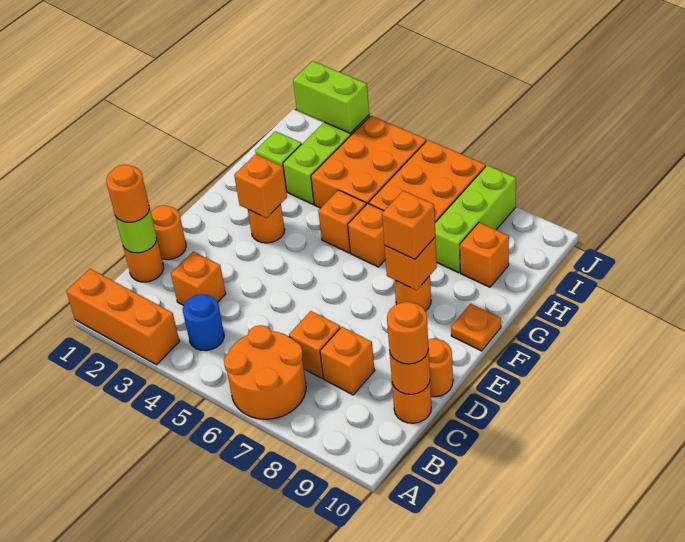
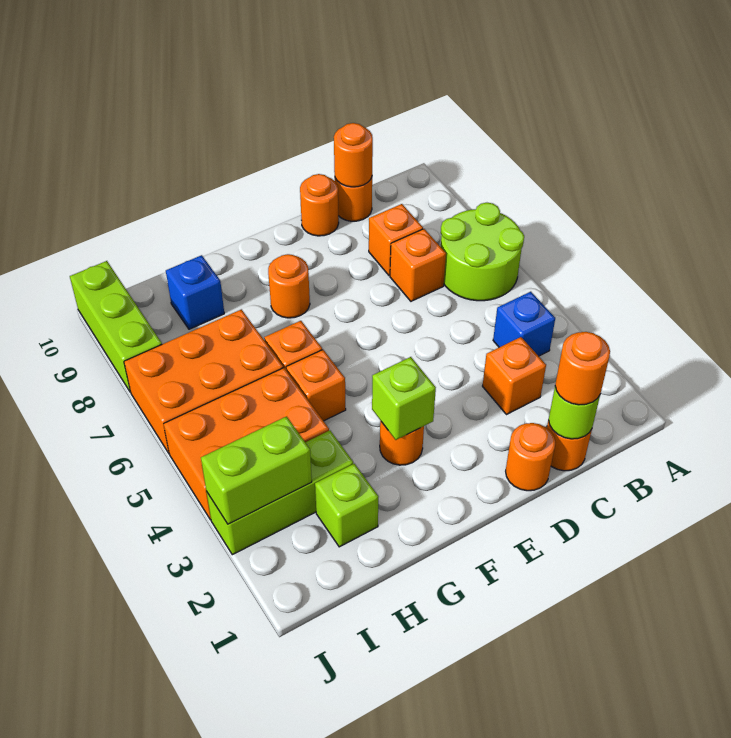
orange brick A1:A3 level 1 -> none
orange round brick A6:B7 level 1 -> lime round brick A6:B7 level 1
blue round brick B4 level 1 -> blue brick B4 level 1
orange round brick C10 level 3 -> none
orange brick F3 level 2 -> lime brick F3 level 2
orange brick F8 level 2 -> none
orange brick F8 level 3 -> none
orange plate F10 level 1 -> none
lime brick H8:J8 level 1 -> lime brick J8:J10 level 1
orange brick H9 level 1 -> blue brick H9 level 1
lime brick J2:J3 level 2 -> lime brick I3:J3 level 2

